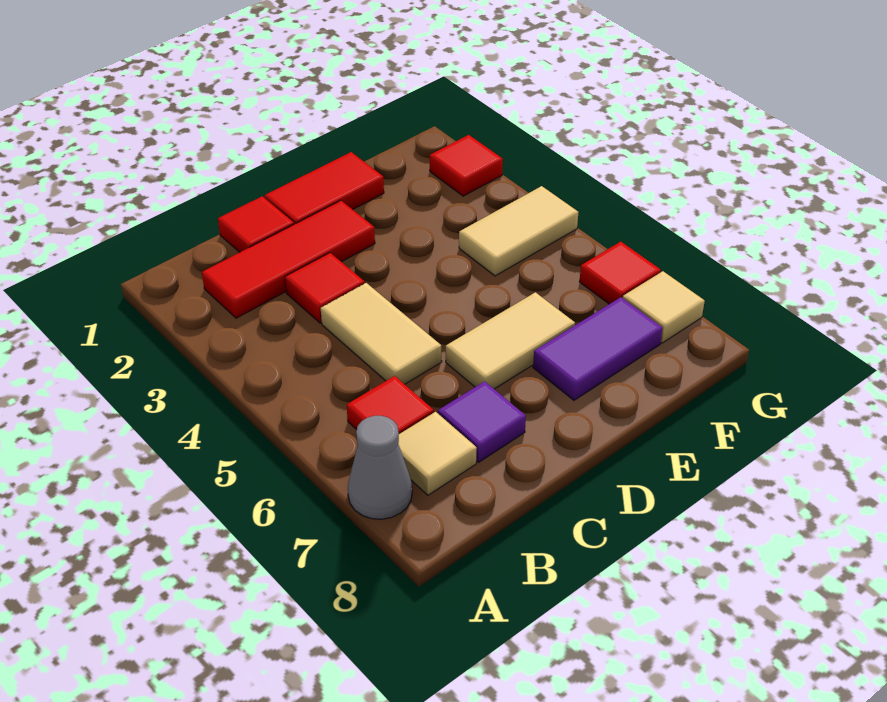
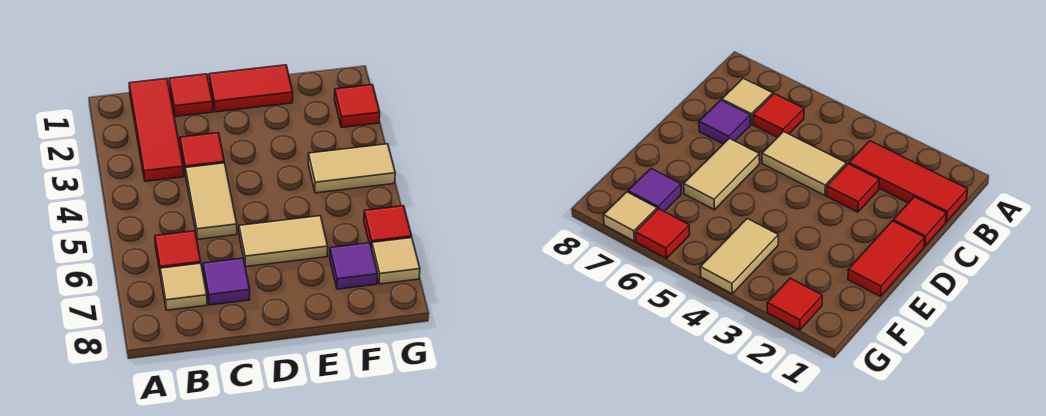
grey cone A7 level 1 -> none
red tile B2:D2 level 1 -> red tile B1:B3 level 1
purple tile E7:F7 level 1 -> purple tile F7 level 1

